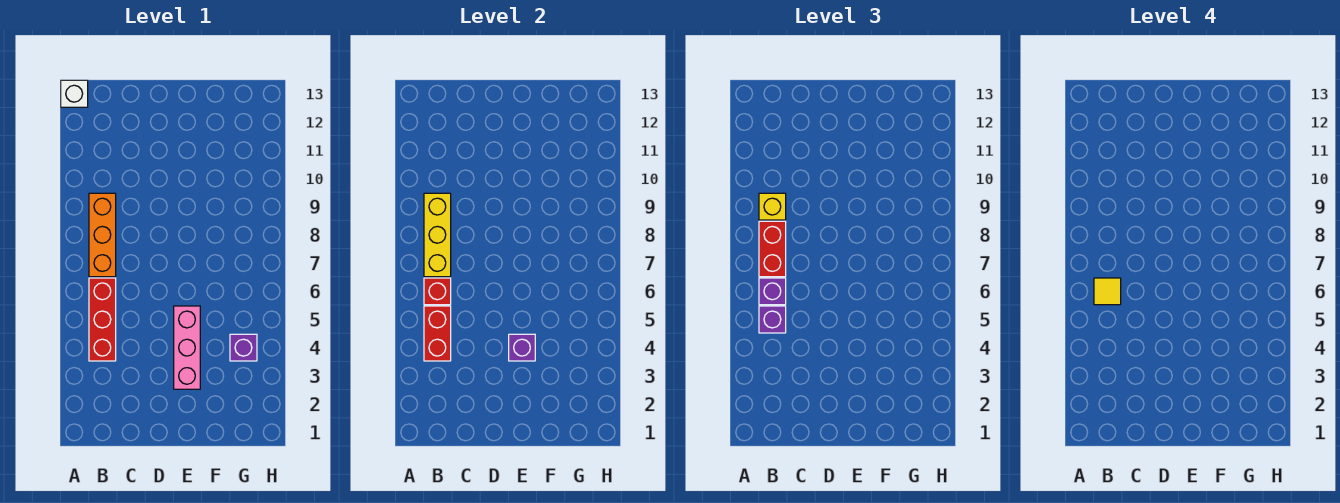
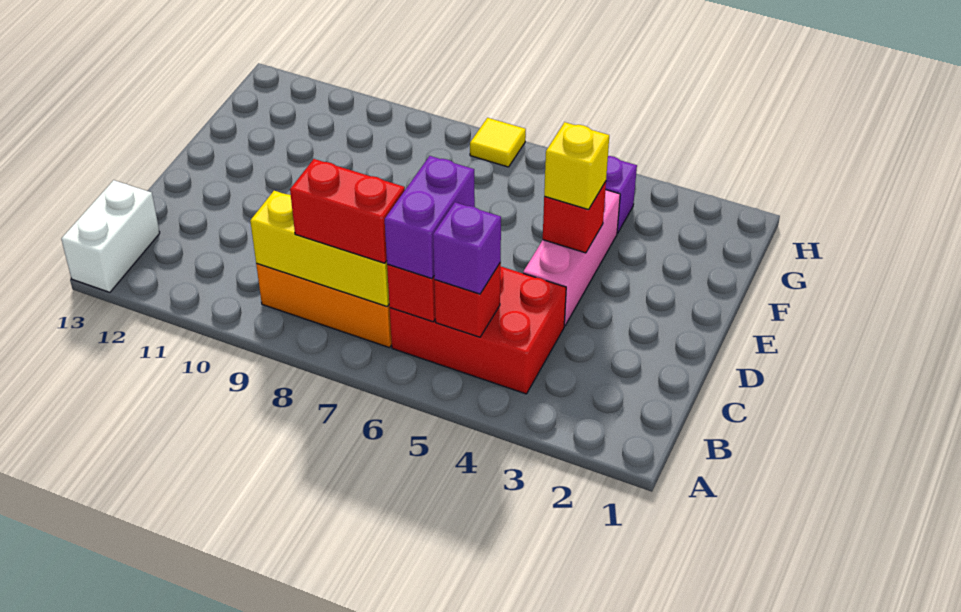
white brick A13 level 1 -> white brick A13:B13 level 1
red brick B4:B6 level 1 -> red brick B4:C6 level 1
red brick B4:B5 level 2 -> red brick B5 level 2
purple brick B6 level 3 -> purple brick B6:C6 level 3
yellow tile B6 level 4 -> yellow tile H7 level 1
yellow brick B9 level 3 -> yellow brick E4 level 3
pink brick E3:E5 level 1 -> pink brick D4:F4 level 1
purple brick E4 level 2 -> red brick E4 level 2

